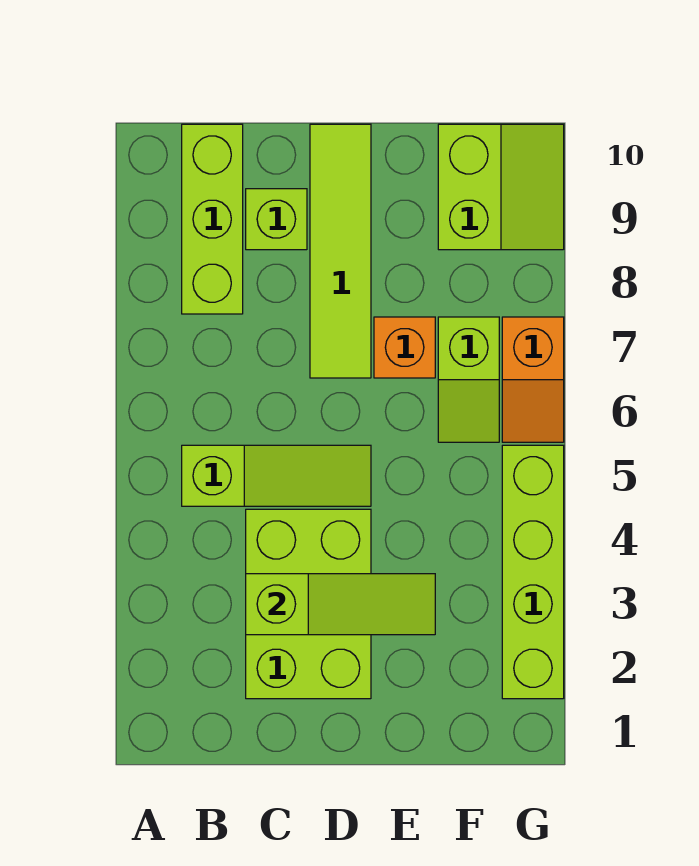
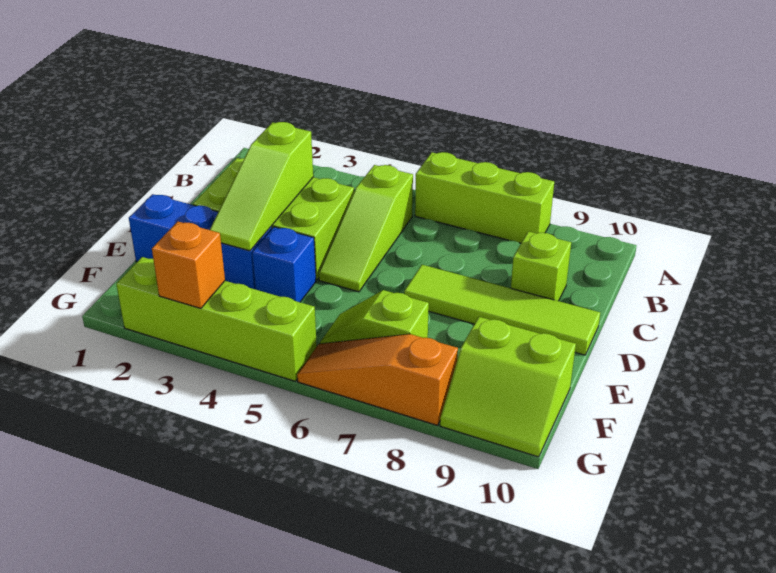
lime brick B8:B10 level 1 -> lime brick A6:A8 level 1
none -> blue brick E1:E3 level 1
none -> blue brick E4 level 1
orange brick E7 level 1 -> orange brick G3 level 2
orange slope G6:G7 level 1 top 7 -> orange slope G6:G8 level 1 top 8

